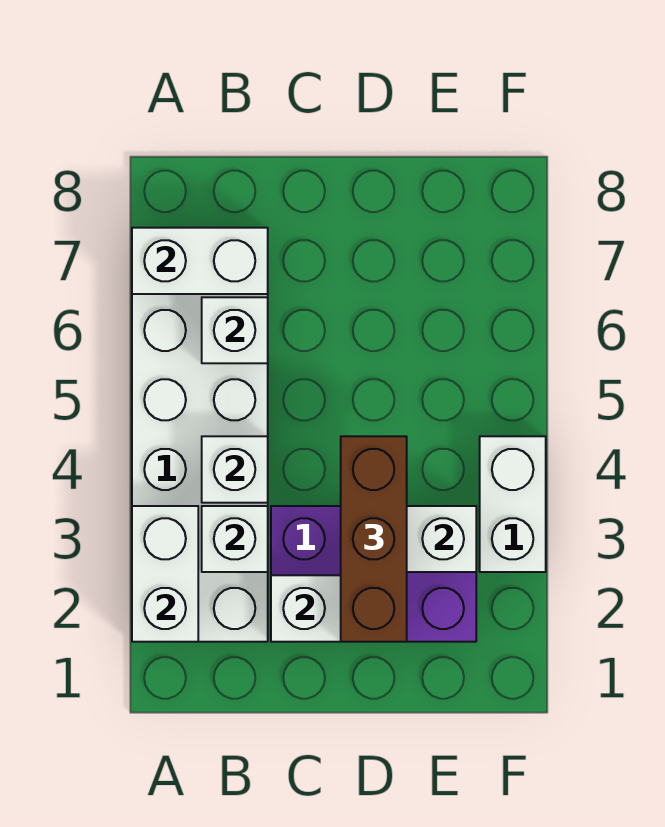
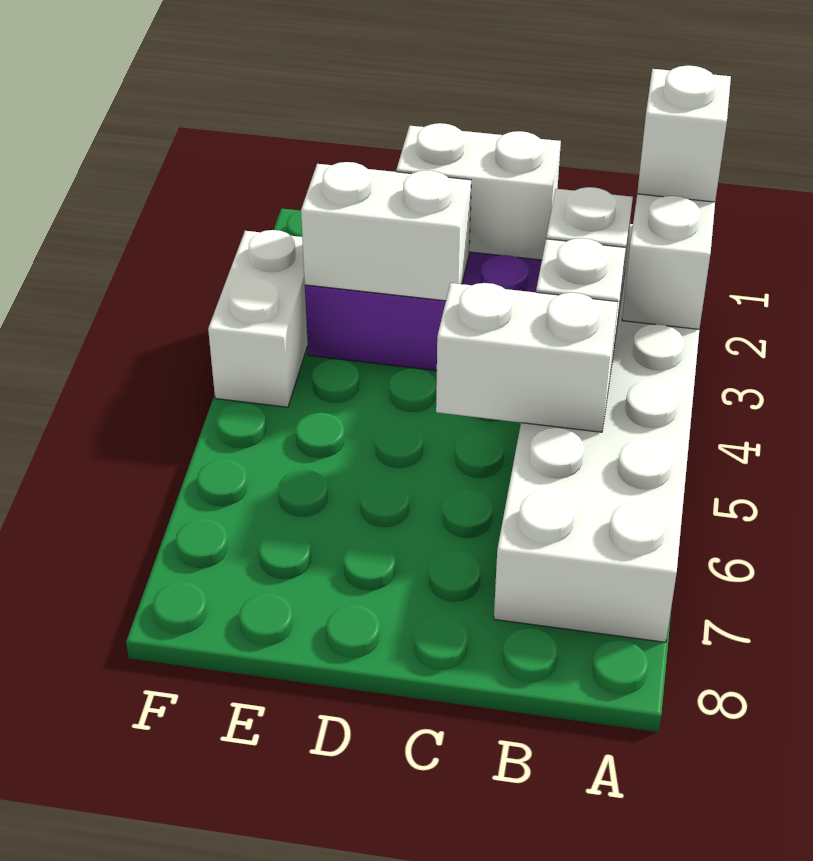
white brick A7:B7 level 2 -> white brick B5:C5 level 2
white brick B6 level 2 -> white brick A2 level 3
brown brick D2:D4 level 3 -> none

